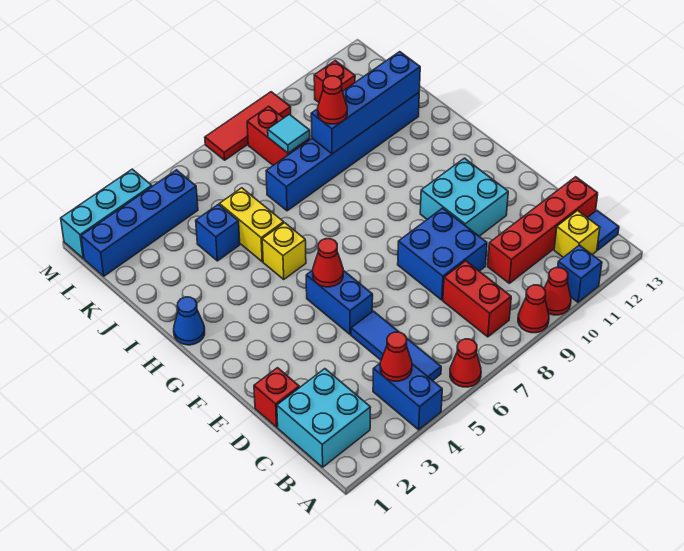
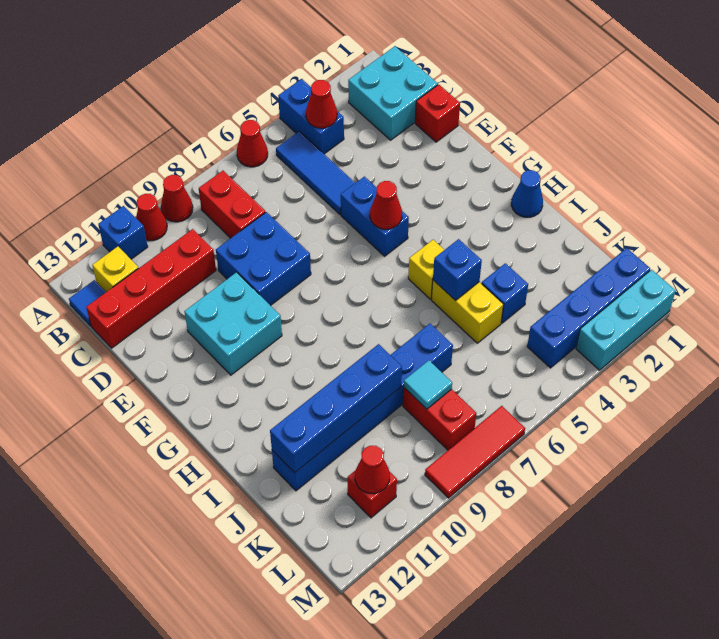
none -> blue brick I5 level 2
red cone J9 level 3 -> red cone L11 level 2

